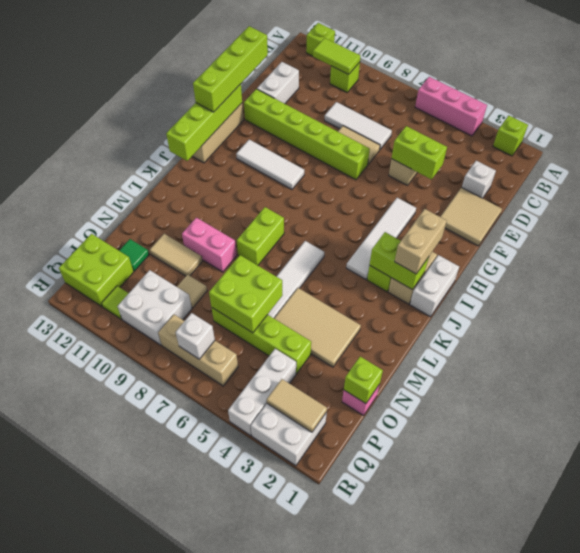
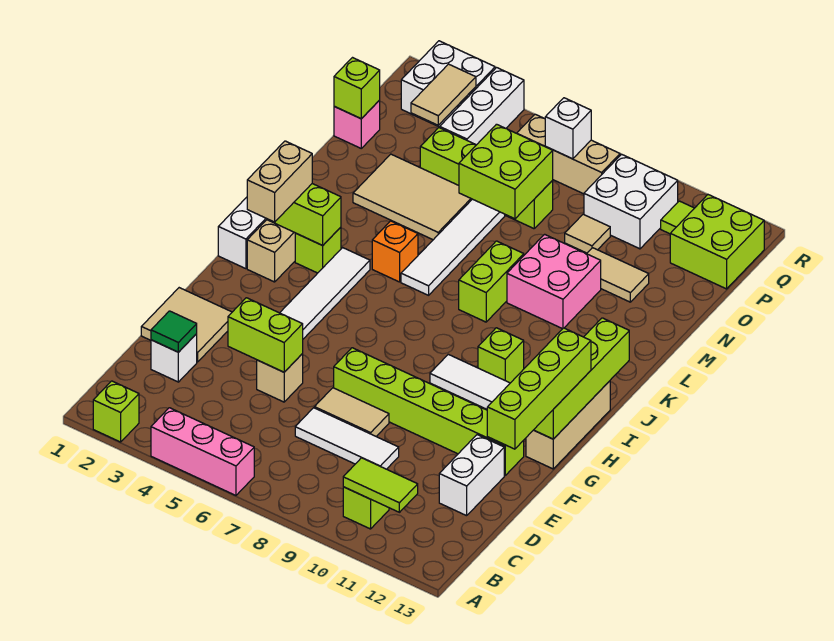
lime brick A12 level 1 -> lime brick I10 level 1
none -> orange brick K5 level 1
pink brick M9:M10 level 1 -> pink brick L9:M10 level 1
green tile O12 level 1 -> green tile D2 level 2
tan tile Q2:Q3 level 2 -> tan tile P3:Q3 level 2

